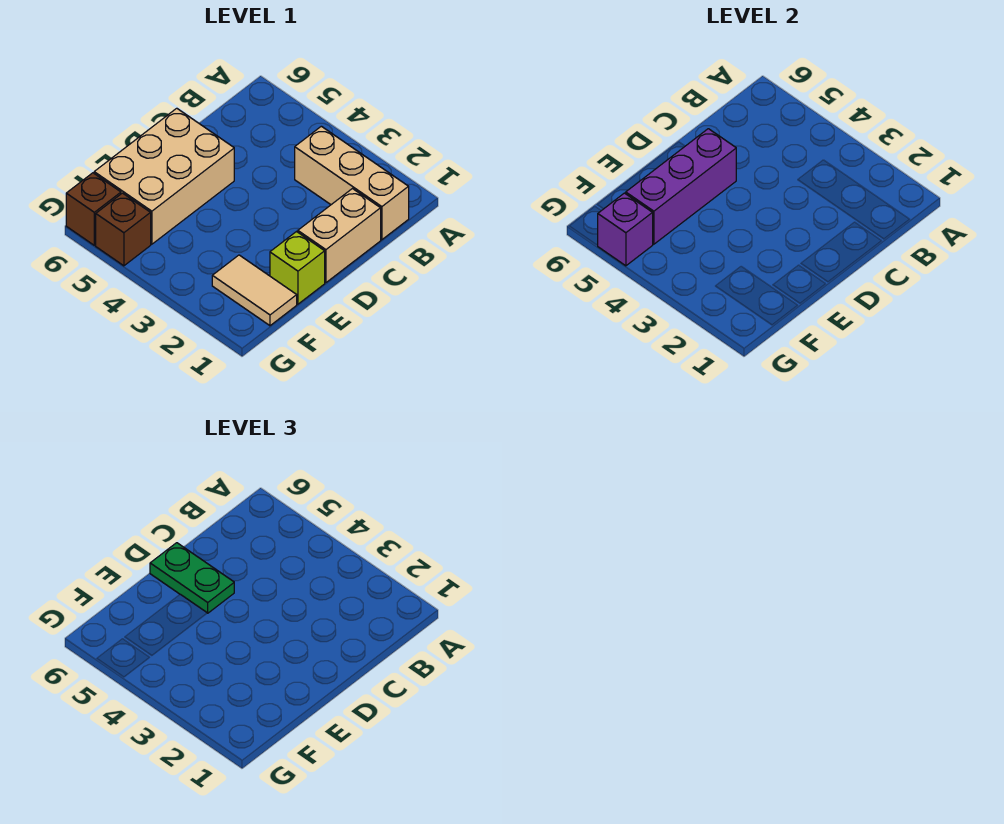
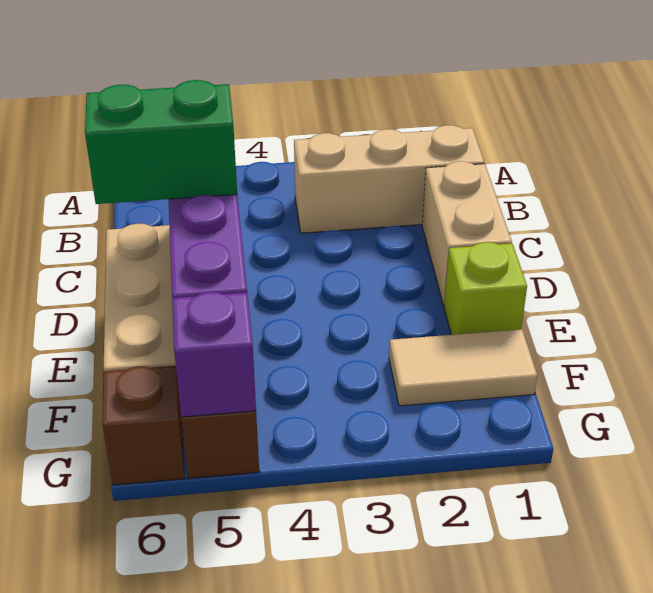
green plate D5:D6 level 3 -> green brick D5:D6 level 3

